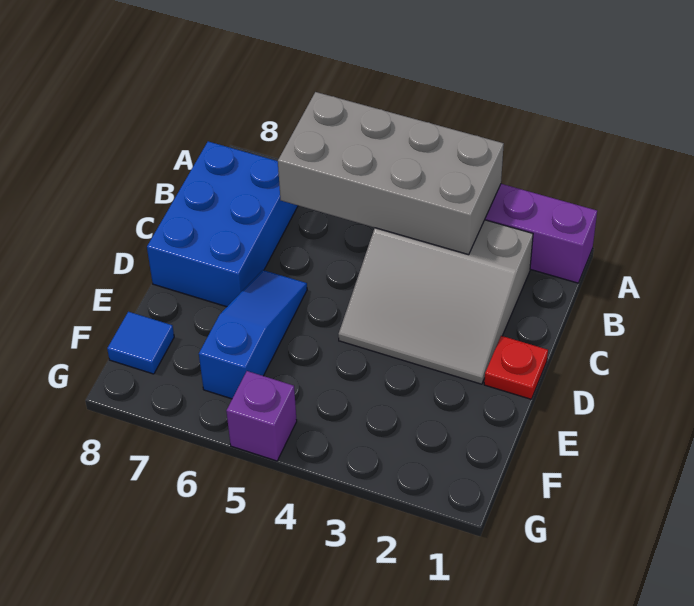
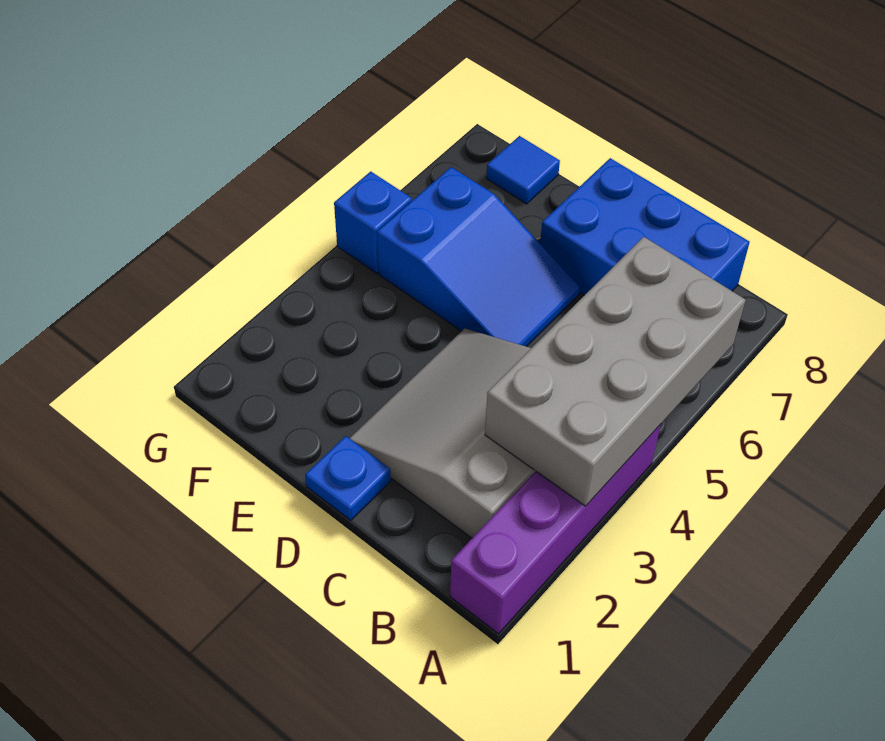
red plate D1 level 1 -> blue plate D1 level 1
blue slope D6:F6 level 1 top F -> blue slope D5:F6 level 1 top F
purple brick G5 level 1 -> blue brick G5 level 1

